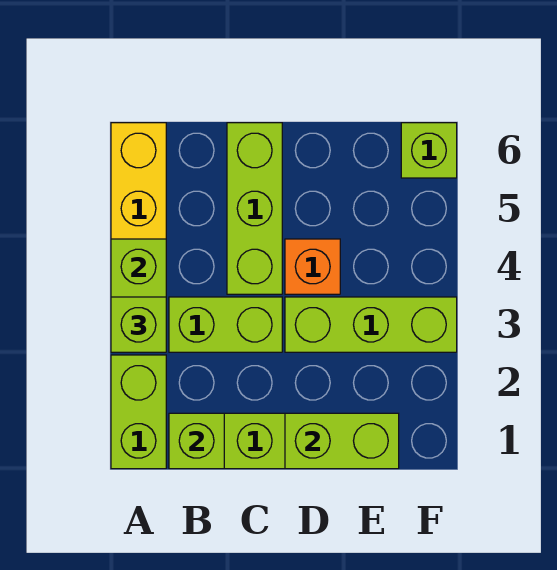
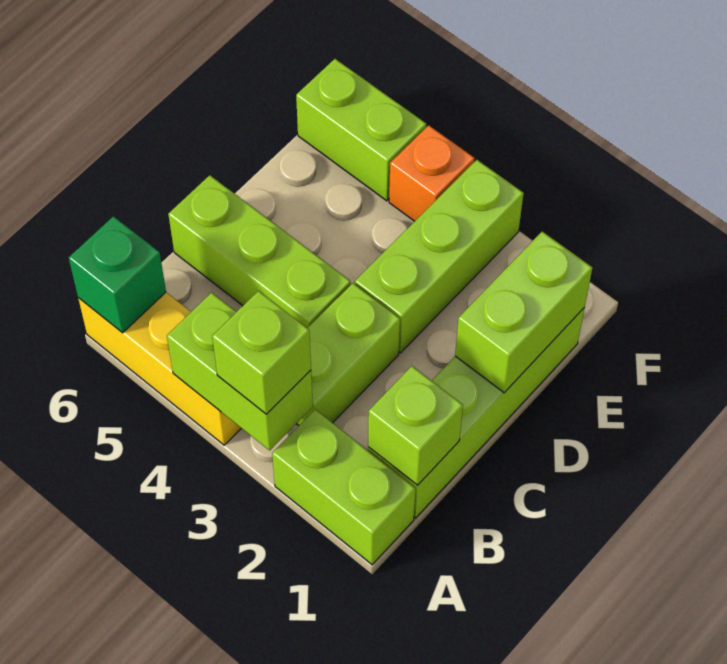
none -> green brick A6 level 2
orange brick D4 level 1 -> orange brick F4 level 1
lime brick F6 level 1 -> lime brick F5:F6 level 1

